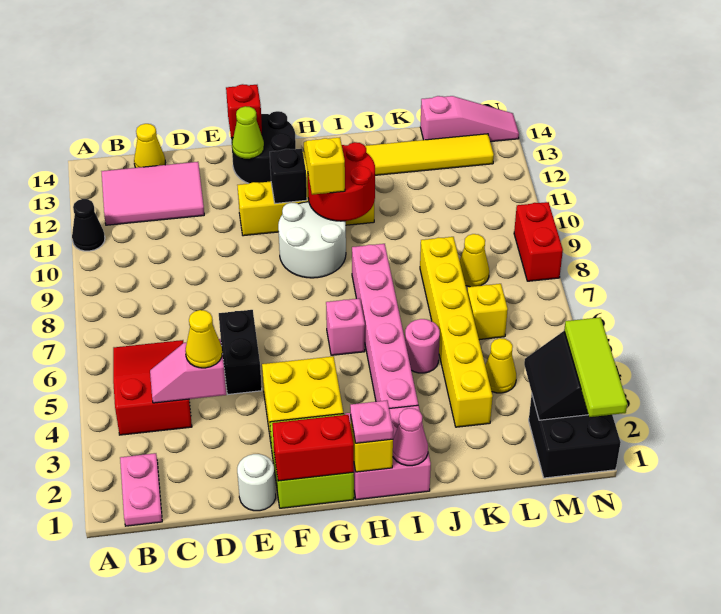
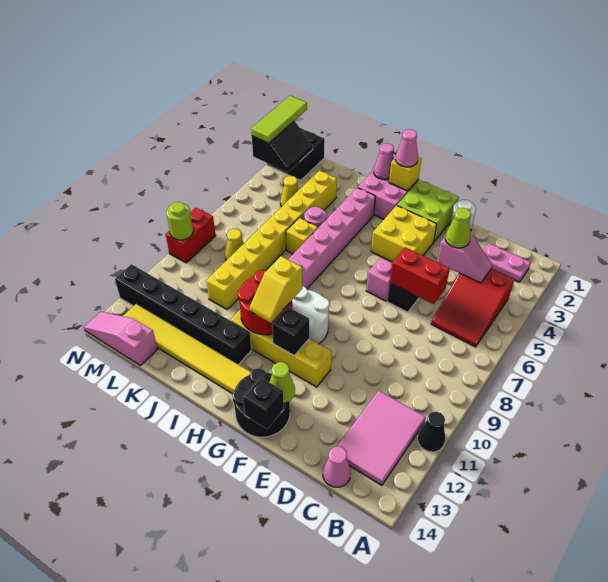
pink plate B1:B2 level 1 -> pink plate B2:C2 level 1
pink tile B12:D13 level 1 -> pink tile B11:C13 level 1
yellow cone C14 level 1 -> pink cone C14 level 1
yellow cone D4 level 3 -> lime cone D4 level 3
red brick F1:G1 level 2 -> red brick D6:E6 level 2
red brick F14 level 2 -> black brick F14 level 2
pink plate H1 level 3 -> pink cone H1 level 3
pink brick H6 level 1 -> pink brick F6 level 1
none -> black brick I12:N12 level 1
yellow brick K3:K8 level 1 -> yellow brick K3:K10 level 1
yellow brick L6 level 1 -> yellow brick J6 level 1
none -> lime round brick N9 level 2

